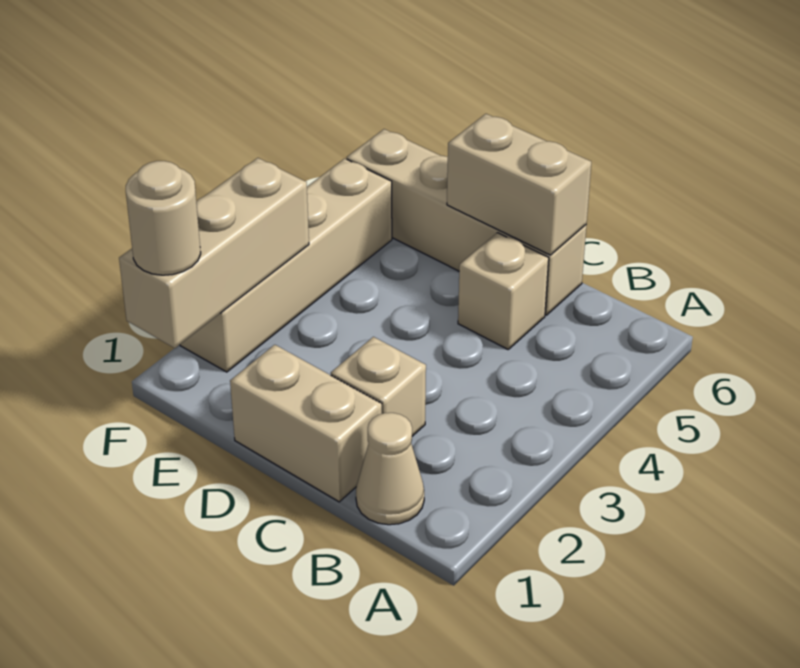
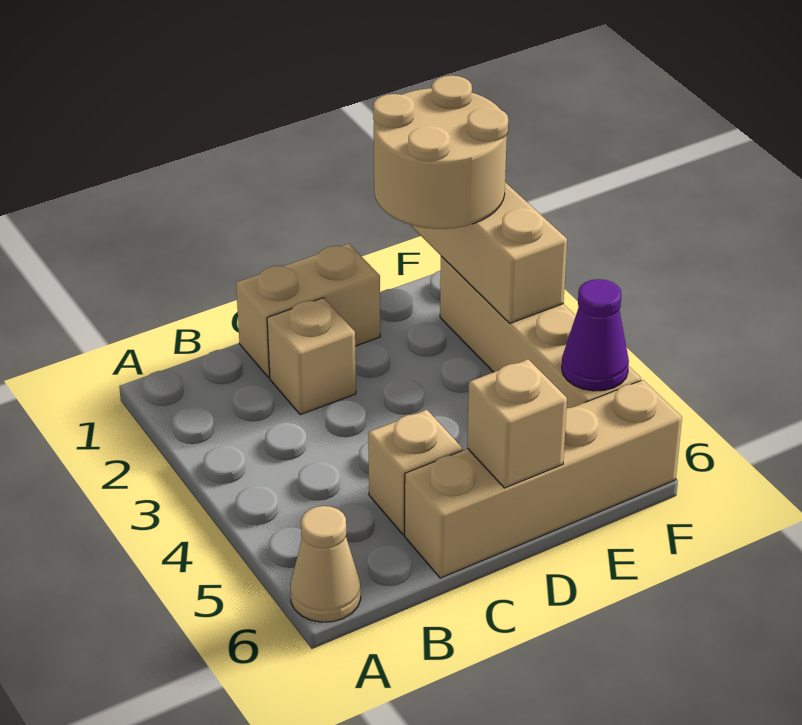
tan cone B1 level 1 -> tan cone A6 level 1
tan brick C6:D6 level 2 -> tan brick D6 level 2
tan round brick F1 level 3 -> tan round brick E1:F2 level 3
none -> purple cone F5 level 2

